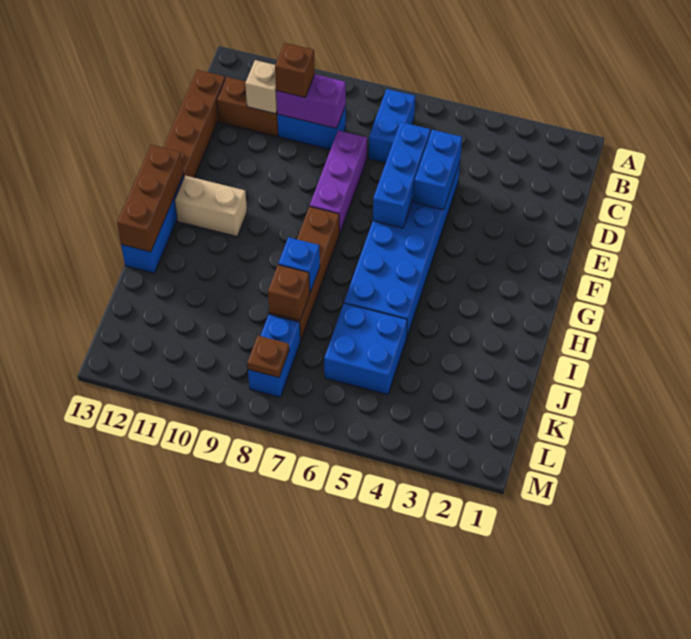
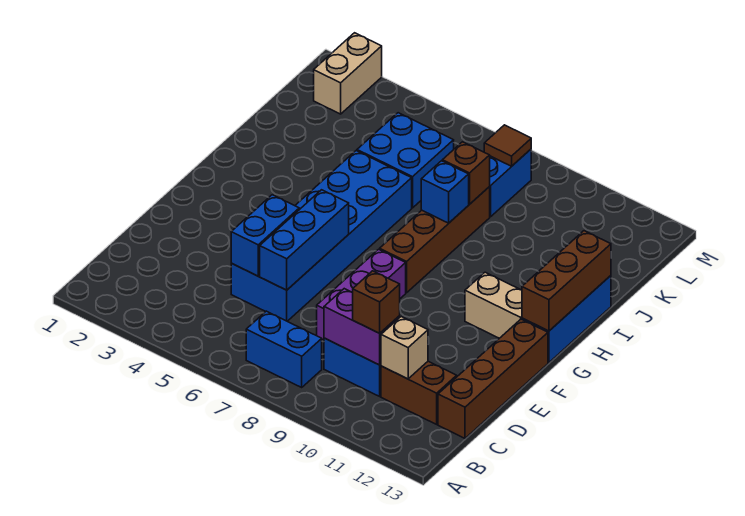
blue brick B7:C7 level 1 -> blue brick B7:B8 level 1
none -> tan brick L2:M2 level 1
brown plate L8 level 2 -> brown tile L8 level 2

